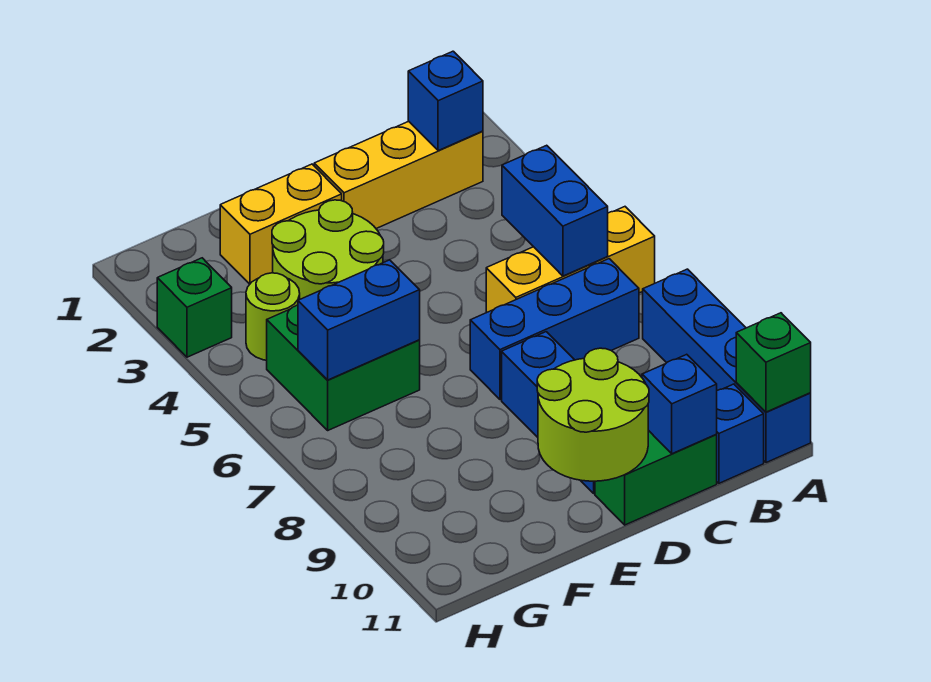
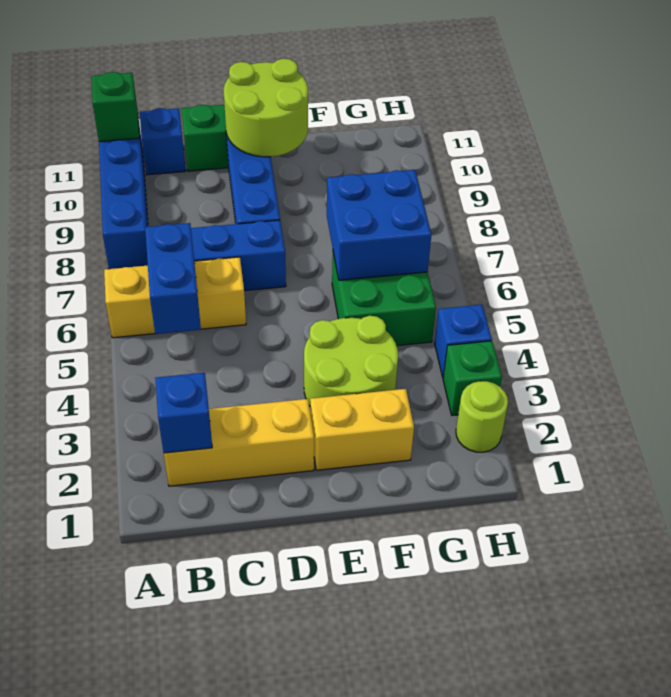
blue brick C11 level 2 -> blue brick H4 level 1
blue brick F6:G6 level 2 -> blue brick F6:G7 level 2
lime round brick G4 level 1 -> lime round brick H2 level 1

